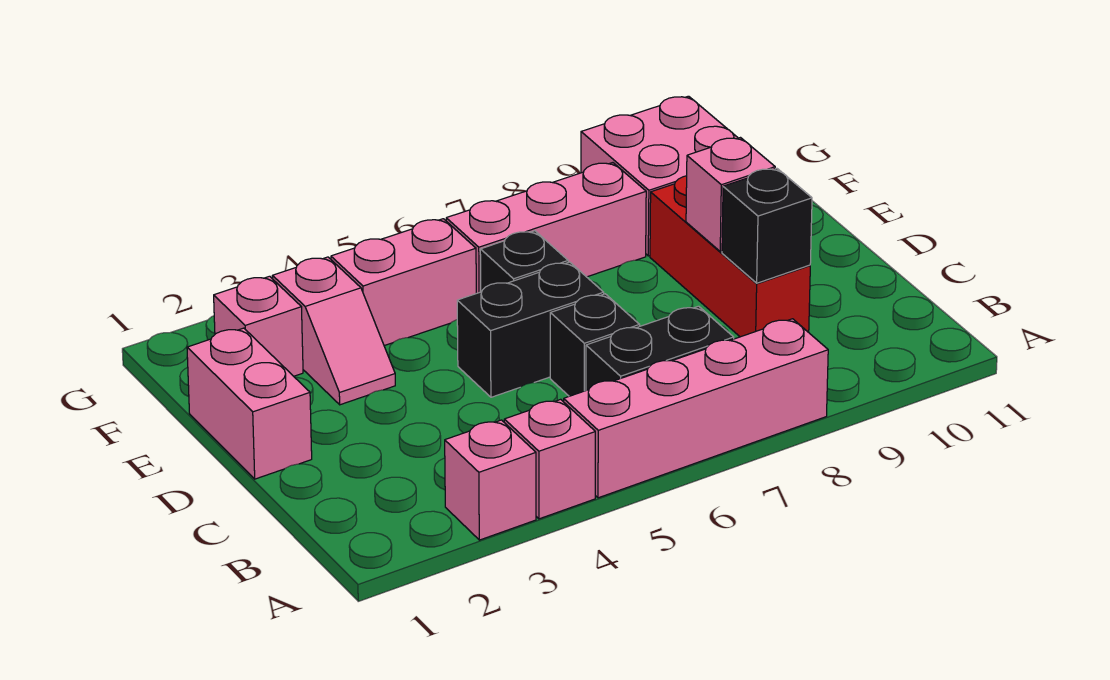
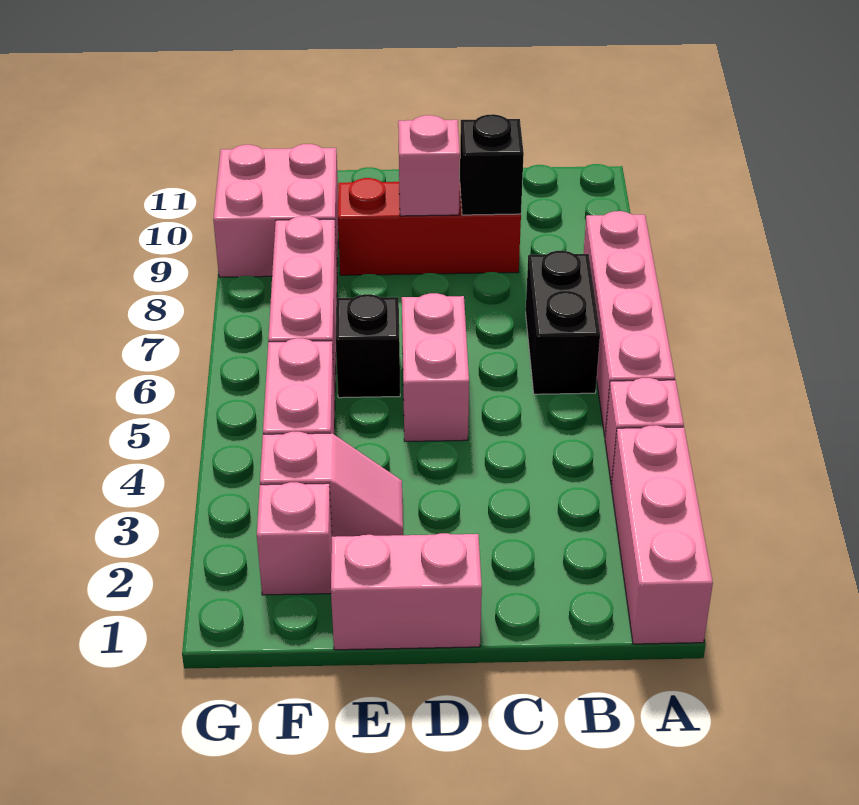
pink brick A3 level 1 -> pink brick A1:A3 level 1
black brick C6 level 1 -> none
black brick D5:D6 level 1 -> pink brick D5:D6 level 1

